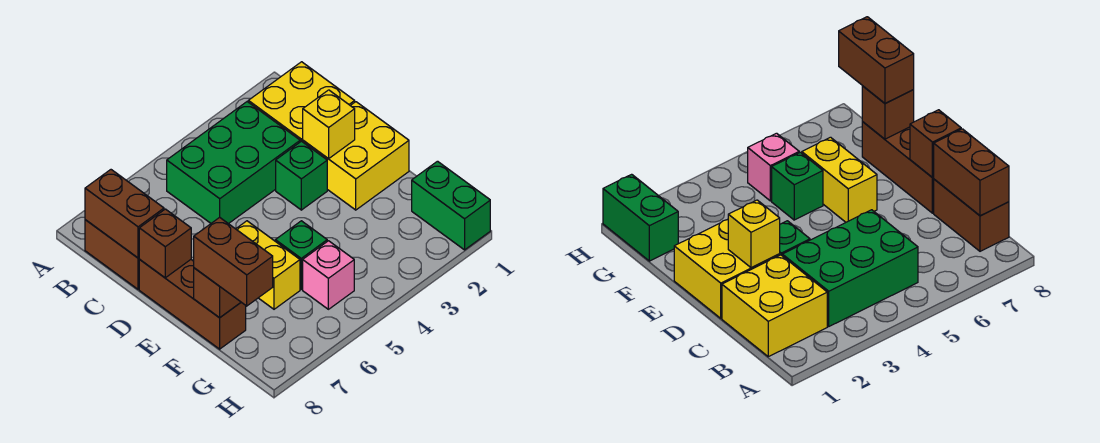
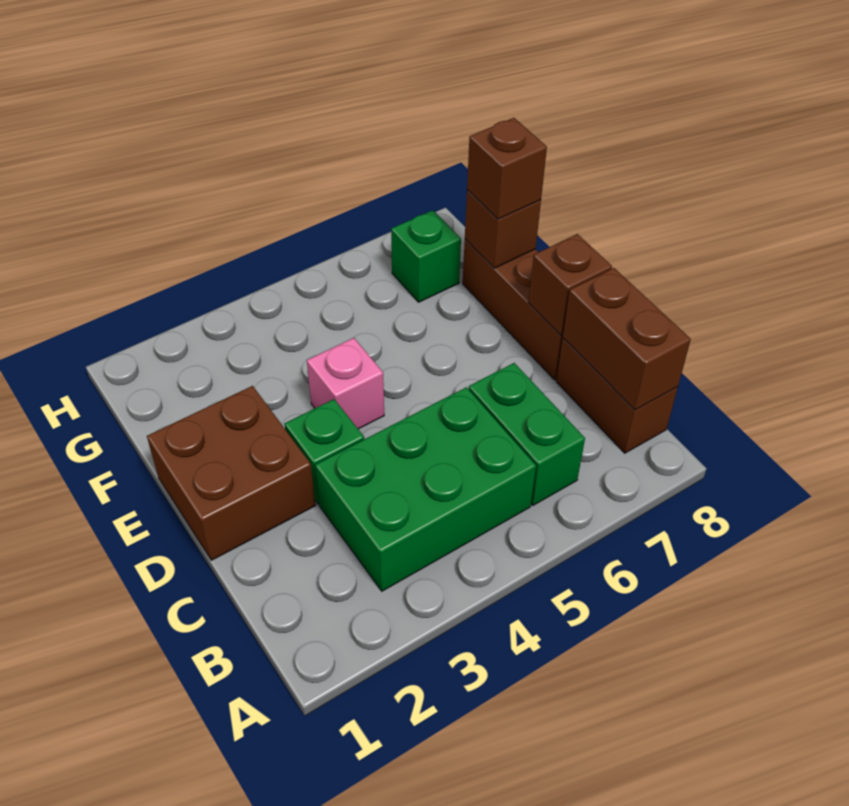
yellow brick B1:C2 level 1 -> none
yellow brick D1:E2 level 1 -> brown brick D1:E2 level 1
yellow brick D2 level 2 -> none
yellow brick E6:F6 level 1 -> none
green brick F5 level 1 -> green brick G7 level 1
brown brick F8:G8 level 3 -> brown brick F8 level 3
green brick G1:H1 level 1 -> green brick B6:C6 level 1
pink brick G5 level 1 -> pink brick E4 level 1

